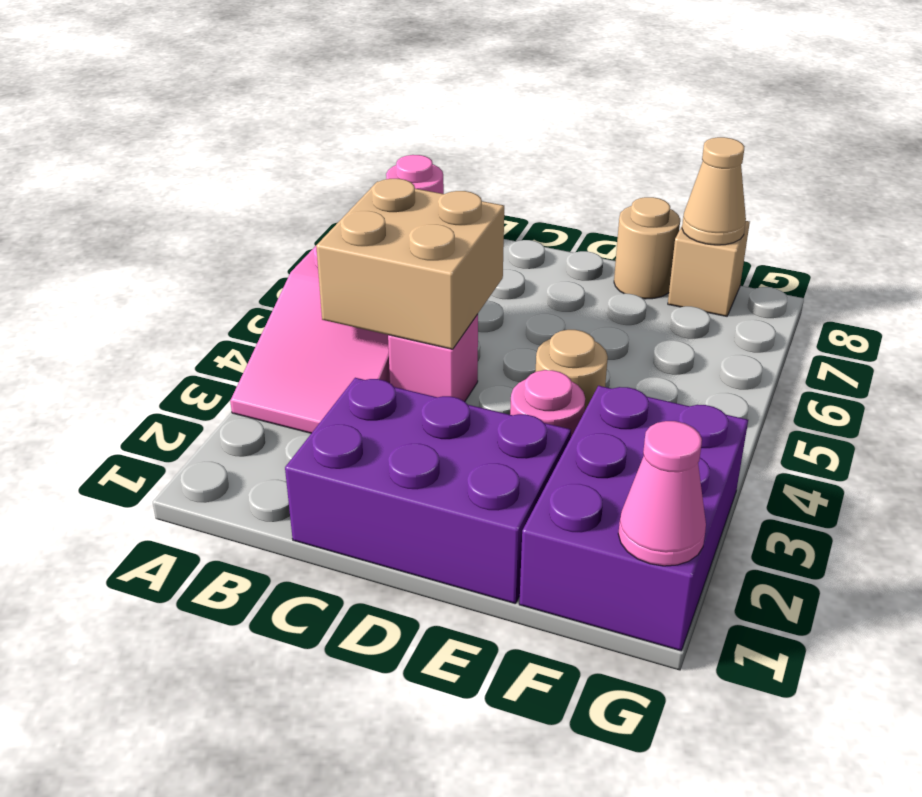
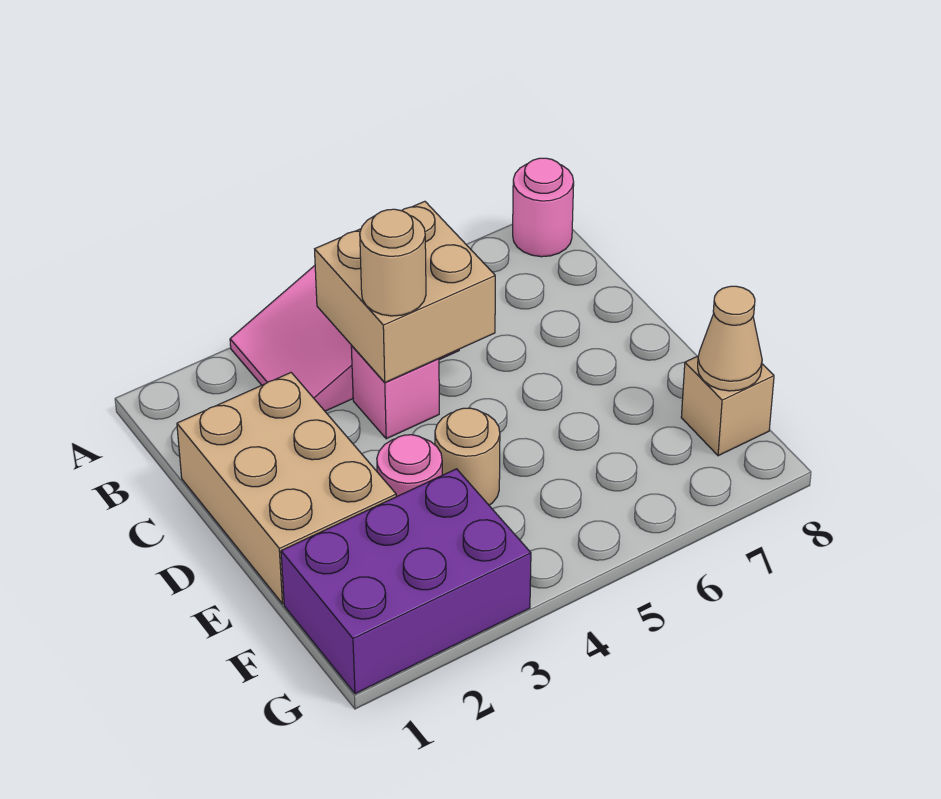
purple brick C1:E2 level 1 -> tan brick C1:E2 level 1
tan round brick E8 level 1 -> tan round brick C4 level 3
pink cone G1 level 2 -> none

